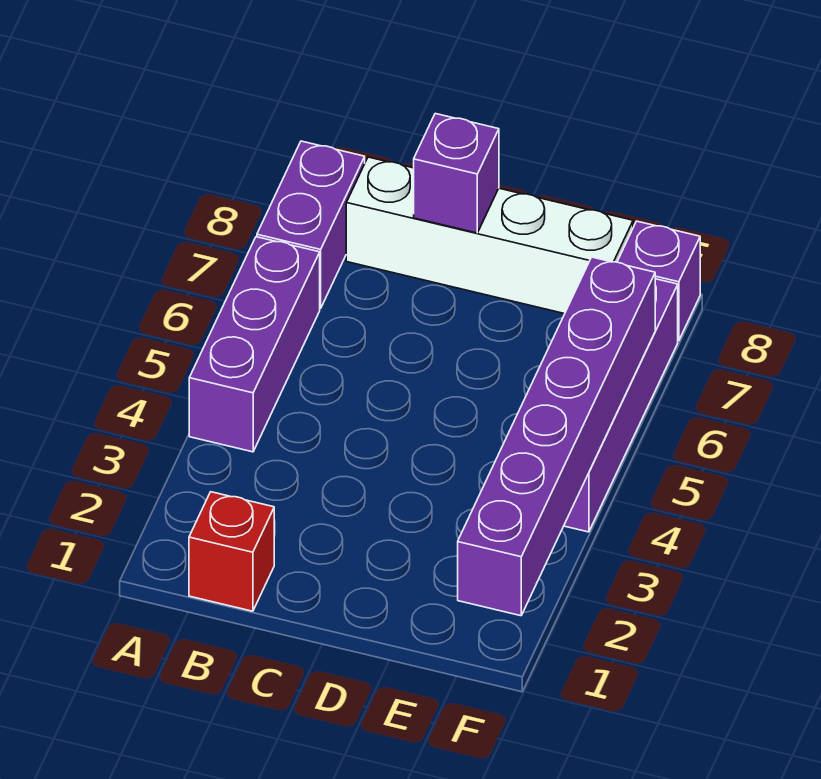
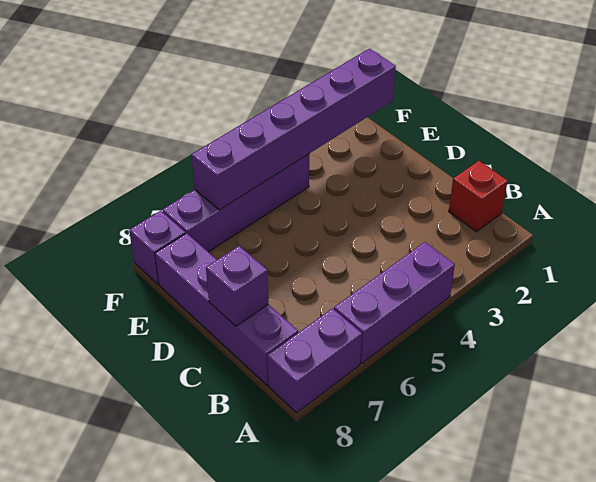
white brick B8:E8 level 1 -> purple brick B8:E8 level 1

